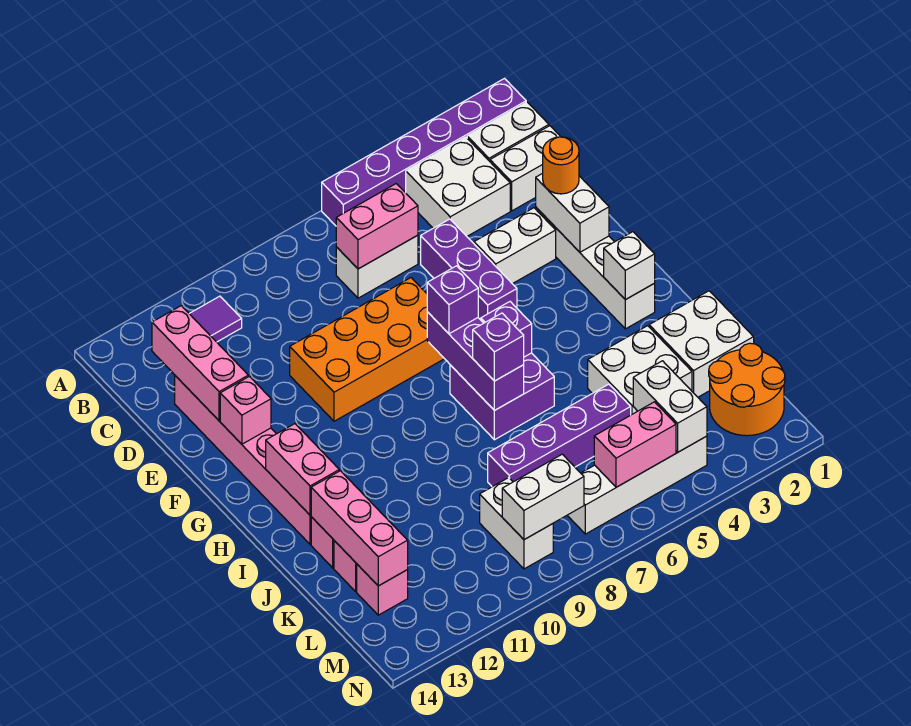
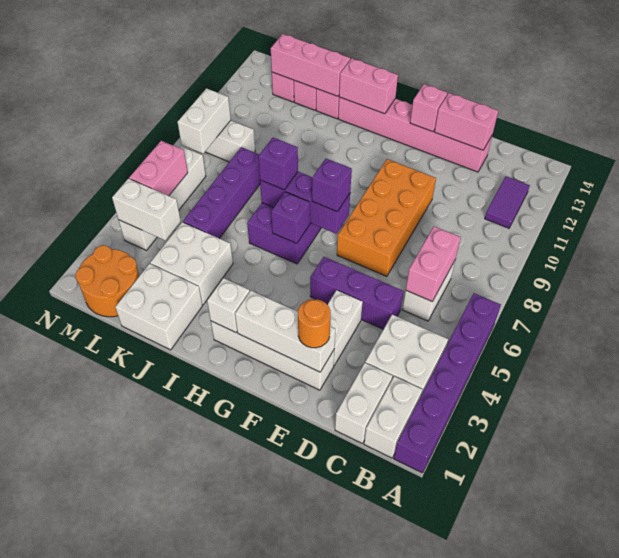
pink brick C13:E13 level 2 -> pink brick D13:E13 level 2
white brick E2:F2 level 2 -> white brick E2:G2 level 2

